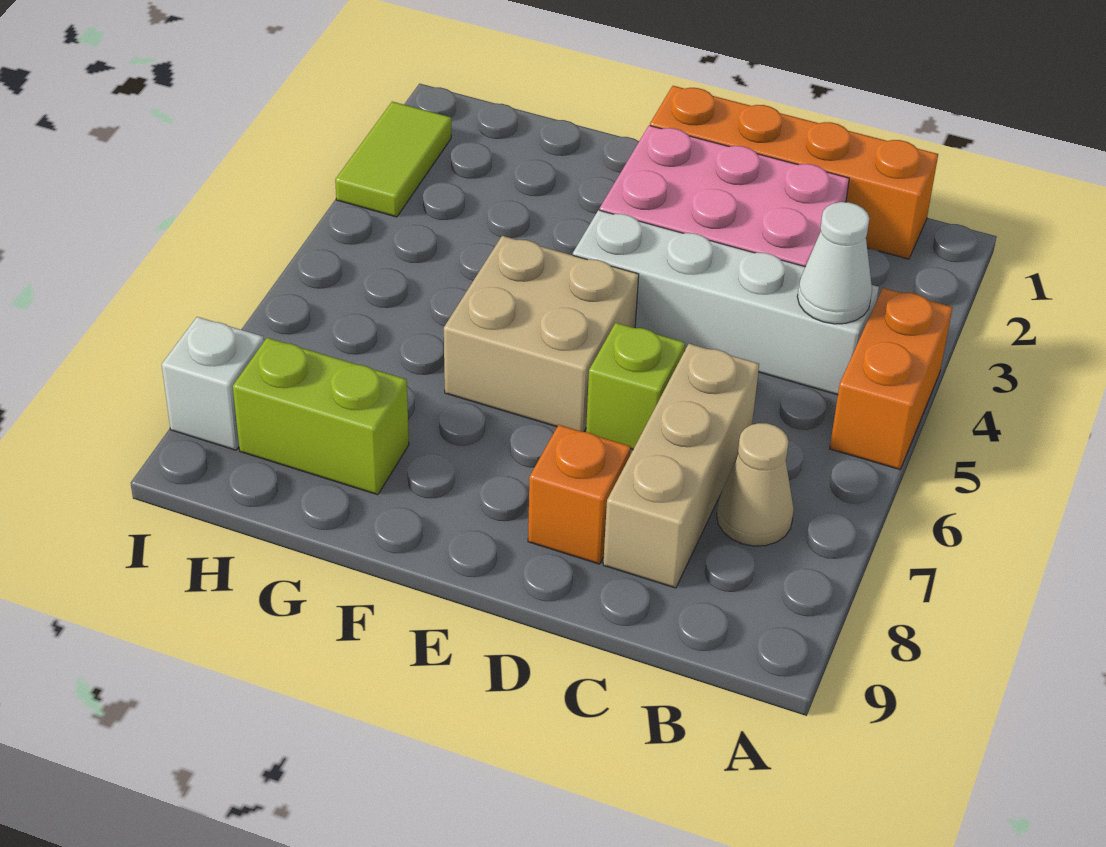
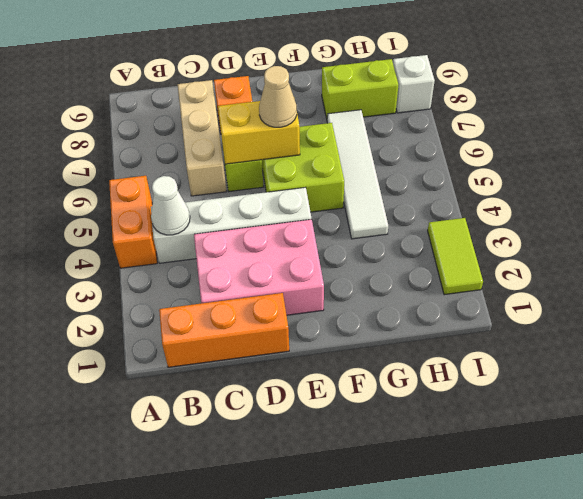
orange brick B1:E1 level 1 -> orange brick B1:D1 level 1
tan cone B7 level 1 -> tan cone E6 level 3
none -> yellow brick D6:E6 level 2
tan brick E5:F6 level 1 -> lime brick E5:F6 level 1
none -> white tile G4:G7 level 1

